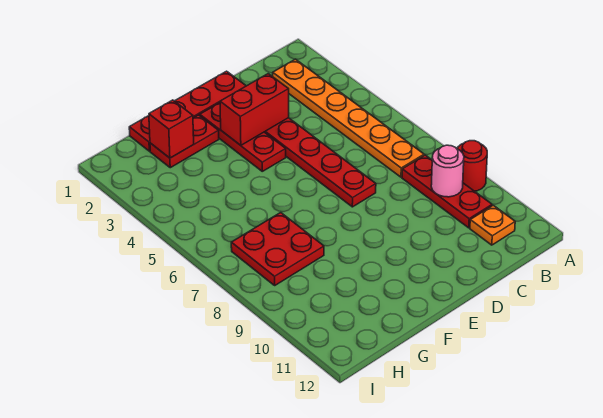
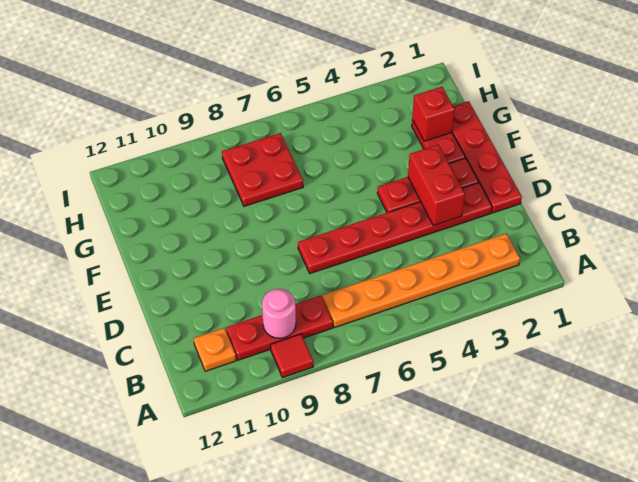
red round brick A9 level 1 -> red tile A9 level 1

